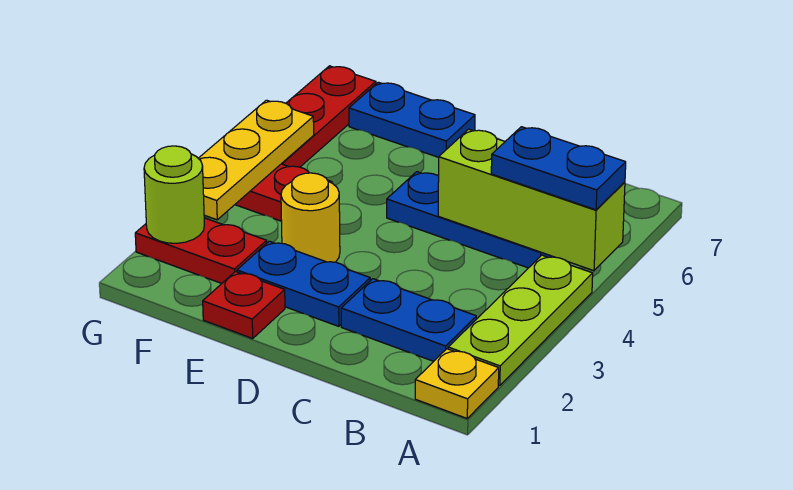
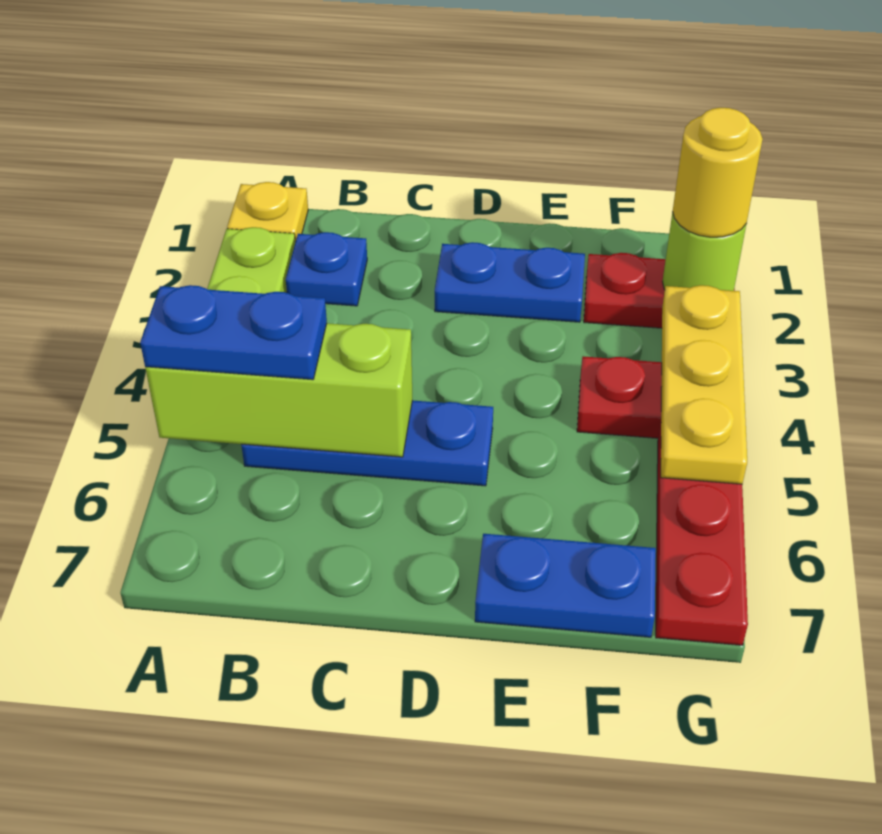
blue plate B2:C2 level 1 -> blue plate B2 level 1
red plate E1 level 1 -> none
yellow round brick E3 level 1 -> yellow round brick G2 level 3

